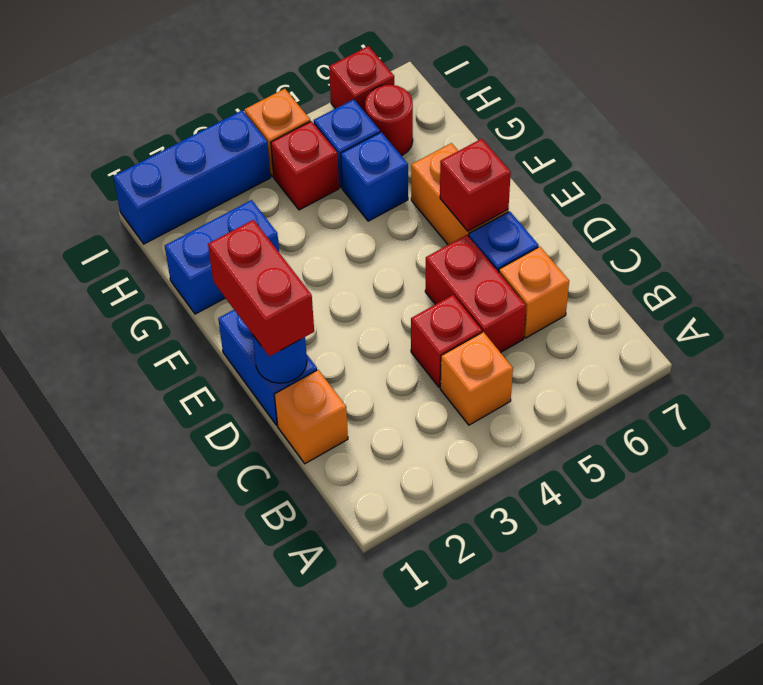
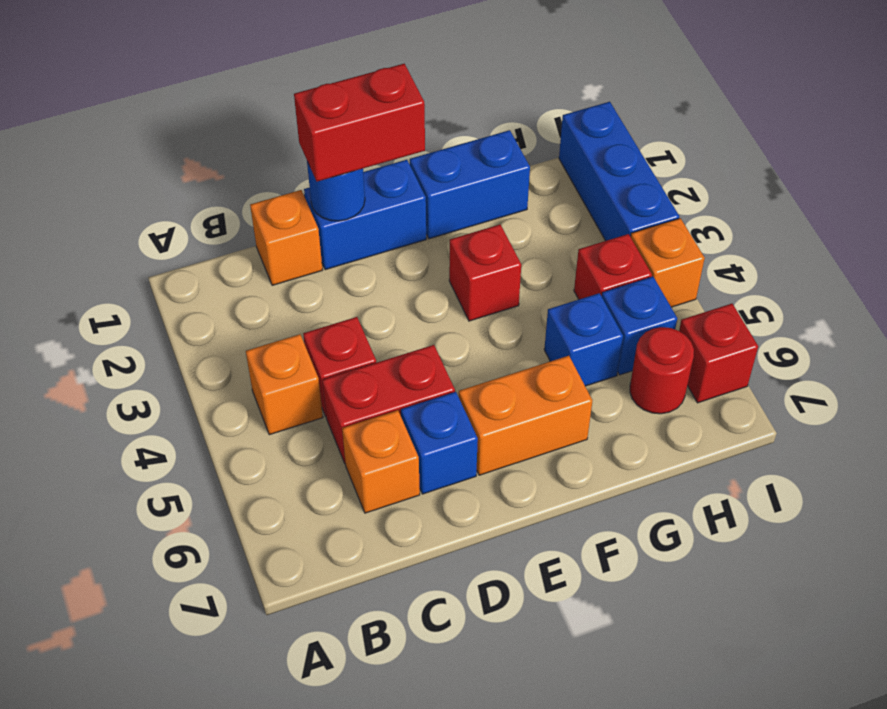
red brick E6 level 2 -> red brick F3 level 1
blue brick G1:G2 level 1 -> blue brick F1:G1 level 1

